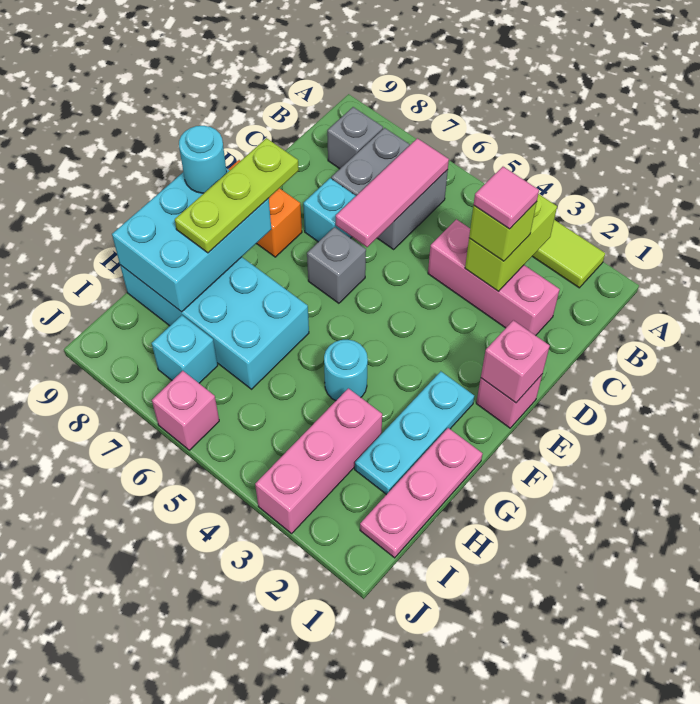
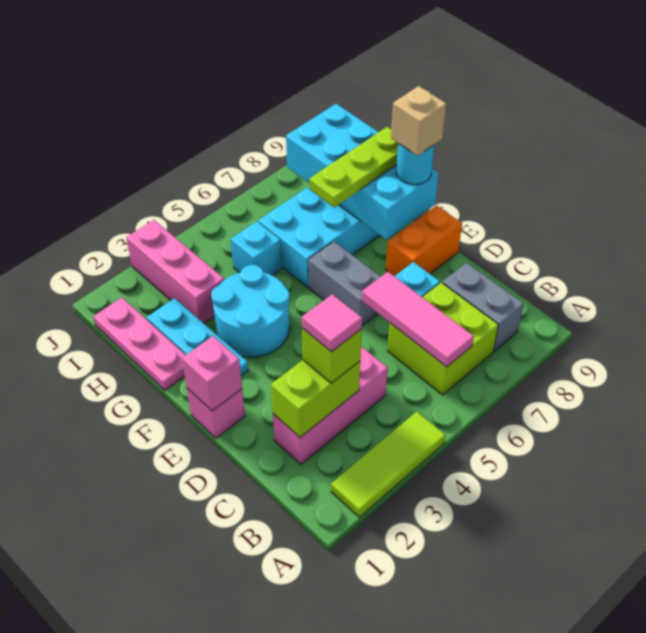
lime brick B3:C3 level 2 -> lime brick C2:C3 level 2
grey brick B6:C7 level 1 -> lime brick B6:C7 level 1
grey brick B8 level 1 -> grey brick B8:C8 level 1
grey brick E6 level 1 -> grey brick E6:F6 level 1
lime plate E8:G8 level 3 -> lime plate G7:G9 level 3
cyan brick F8:H9 level 2 -> cyan brick F8:I9 level 2
none -> tan brick F9 level 4
cyan round brick G4 level 1 -> cyan round brick F3:G4 level 1
cyan brick I7 level 1 -> cyan brick H5 level 1
pink brick J6 level 1 -> none

